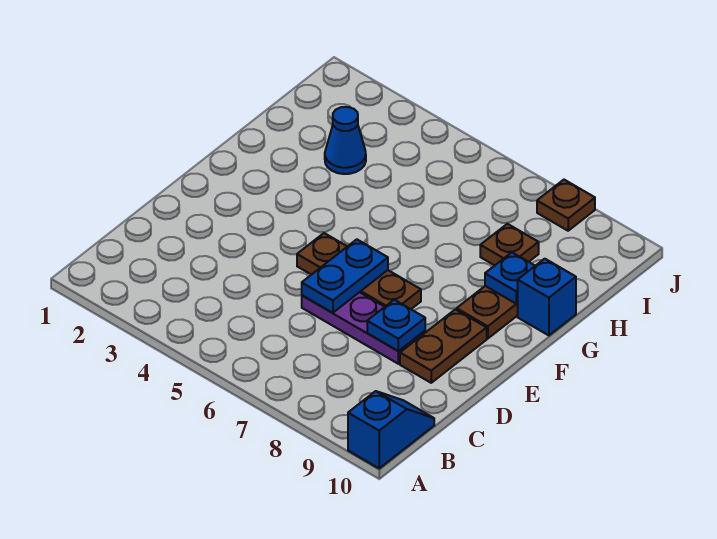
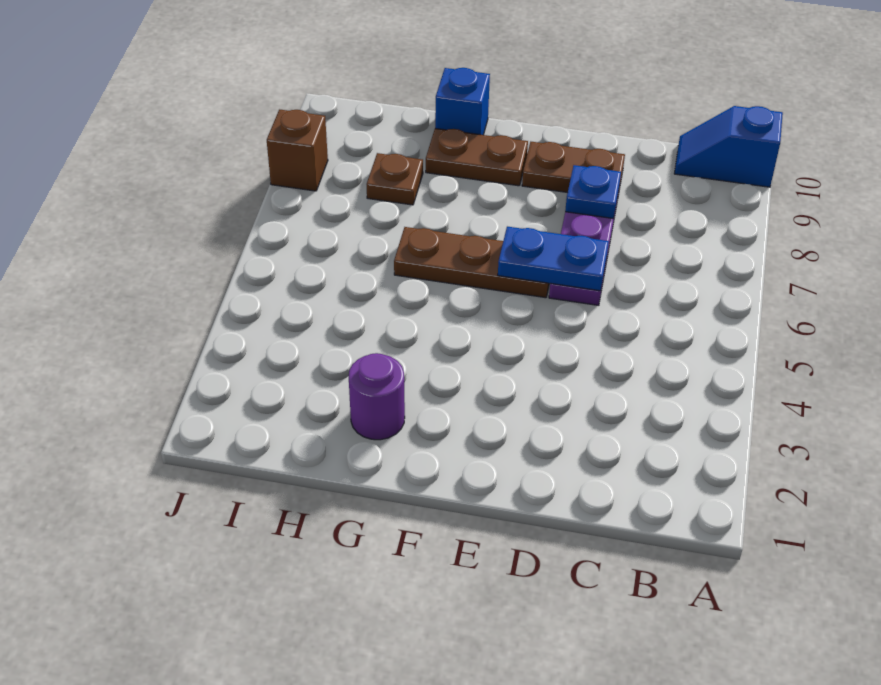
brown plate E5:E7 level 1 -> brown plate E6:G6 level 1
none -> purple round brick G2 level 1
blue plate G9 level 2 -> none
blue cone H3 level 1 -> none
brown plate J8 level 1 -> brown brick J8 level 1

